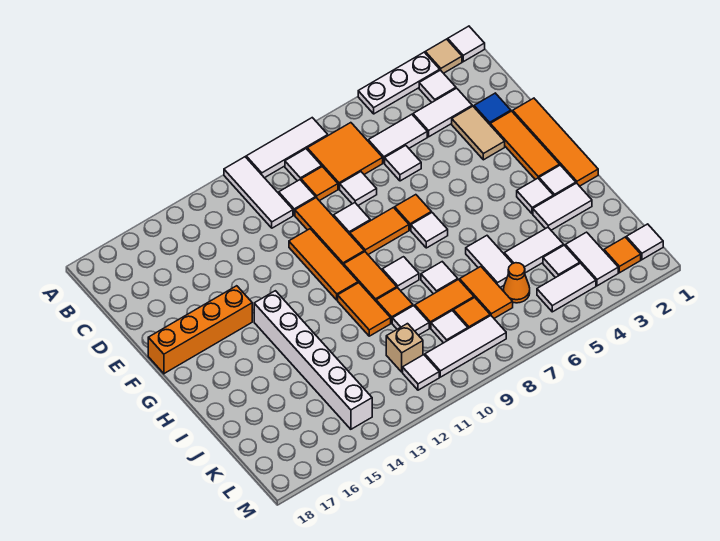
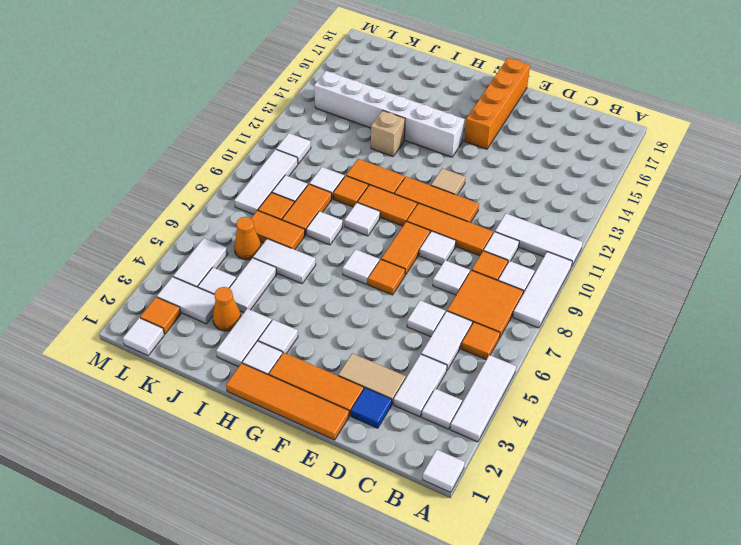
tan tile A2 level 1 -> tan tile F12 level 1
white plate A3:A5 level 1 -> white tile A3:A5 level 1
none -> orange tile B6 level 1
none -> orange cone J3 level 1
tan brick K11 level 1 -> tan brick I13 level 1

